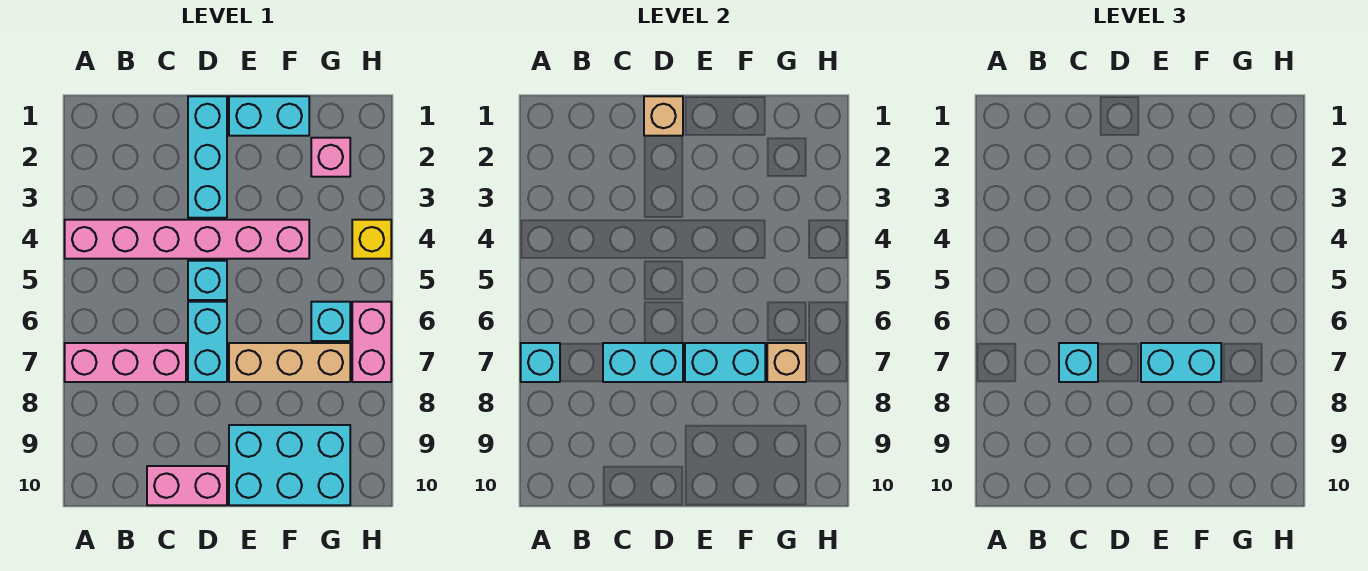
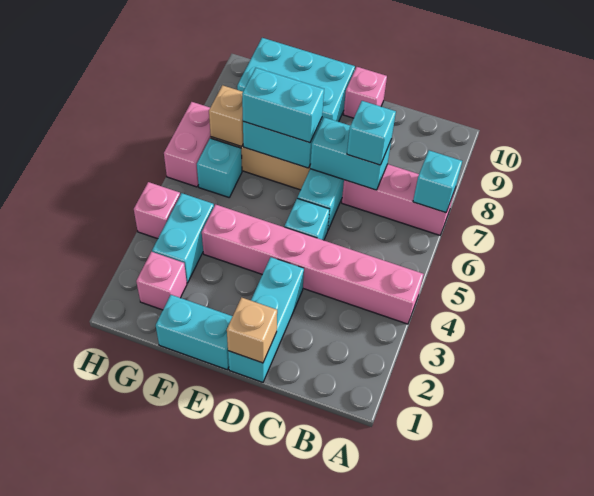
pink brick C10:D10 level 1 -> pink brick D10 level 1
none -> cyan brick G3:G4 level 1
yellow brick H4 level 1 -> pink brick H4 level 1

